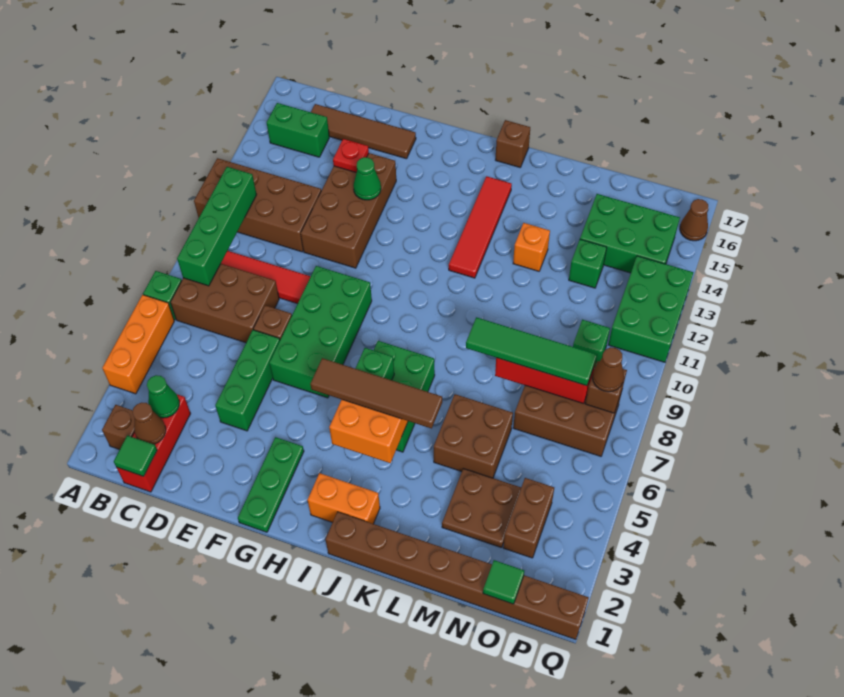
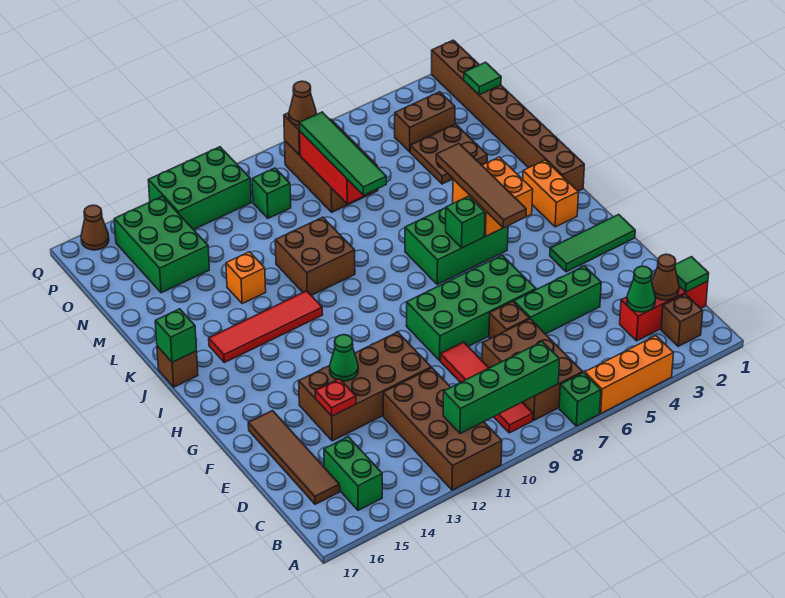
green plate G1:G3 level 1 -> green tile G1:G3 level 1
brown brick L5:M6 level 1 -> brown brick K10:L11 level 1
green brick N13 level 1 -> green brick J17 level 2

